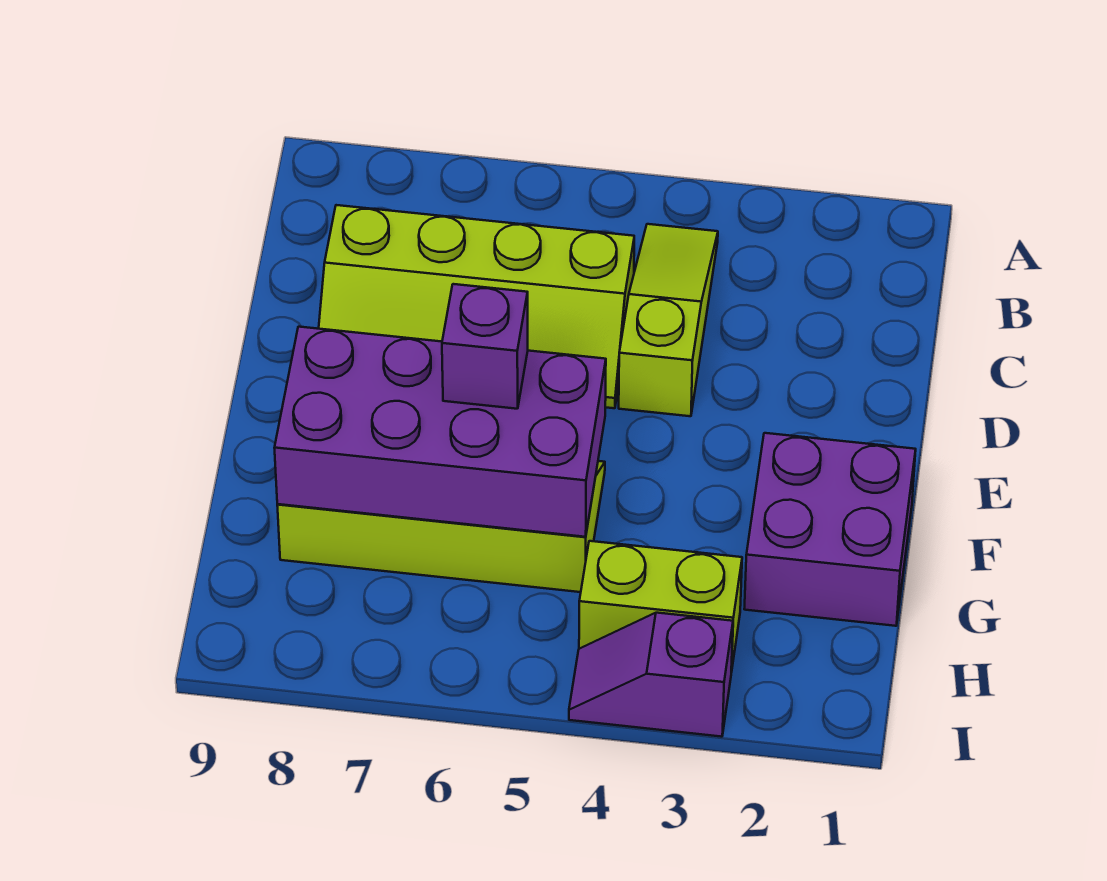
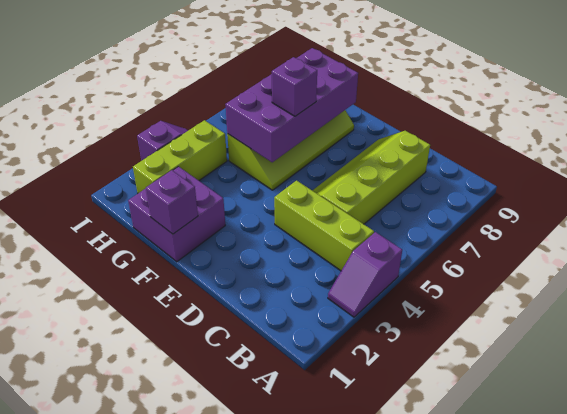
none -> purple slope A3:A4 level 1 top 4
lime slope B4:D4 level 1 top D -> lime brick B4:D4 level 1
none -> purple brick F1 level 2
lime brick H3:H4 level 1 -> lime brick H2:H4 level 1

